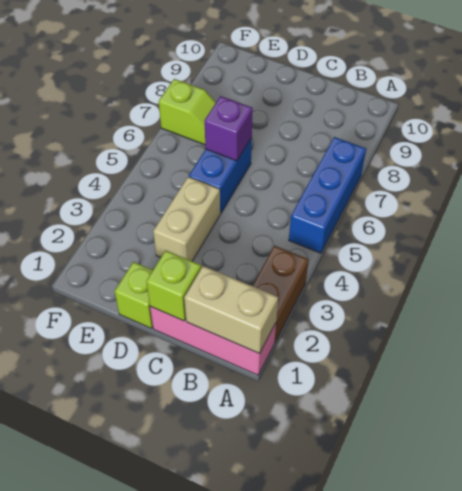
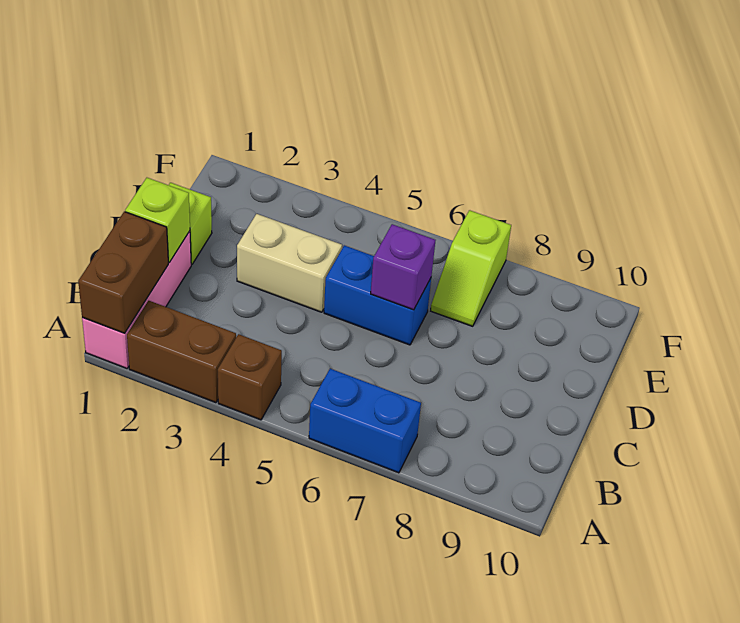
tan brick A1:B1 level 2 -> brown brick A1:B1 level 2
none -> brown brick A4 level 1
blue brick A5:A7 level 1 -> blue brick A6:A7 level 1

